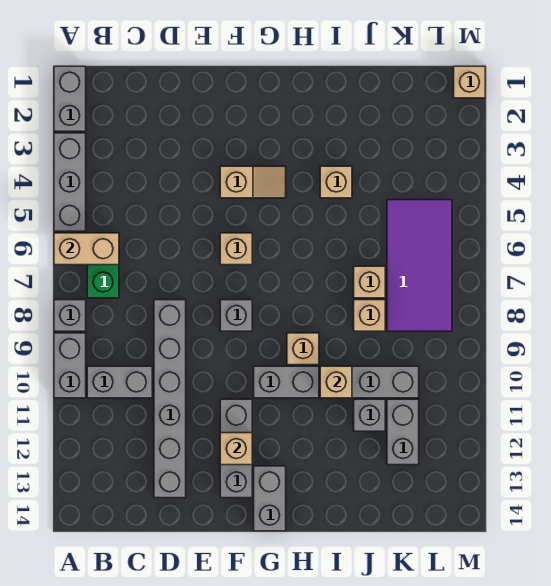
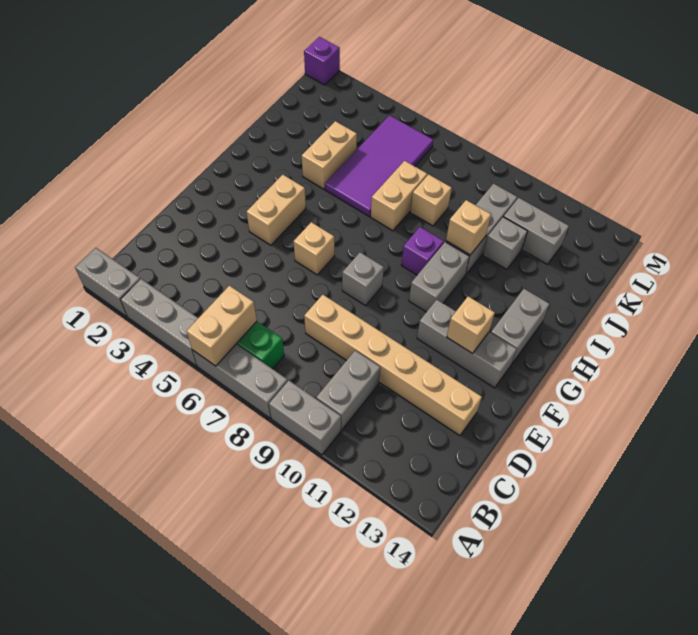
grey brick A8 level 1 -> grey brick A6:A8 level 1
grey brick D8:D13 level 1 -> tan brick D8:D13 level 1
tan slope F4:G4 level 1 top F -> tan brick F4:G4 level 1
grey brick G13:G14 level 1 -> grey brick G13:H13 level 1
tan brick H9 level 1 -> purple brick H9 level 1
tan brick I4 level 1 -> tan brick I4:J4 level 1
tan brick J7 level 1 -> tan brick I7:J7 level 1
purple tile K5:L8 level 1 -> purple tile I5:L6 level 1
tan brick M1 level 1 -> purple brick M1 level 1

